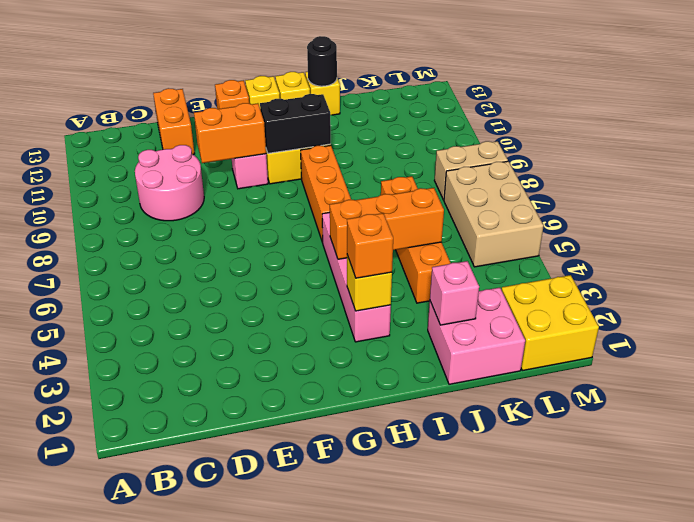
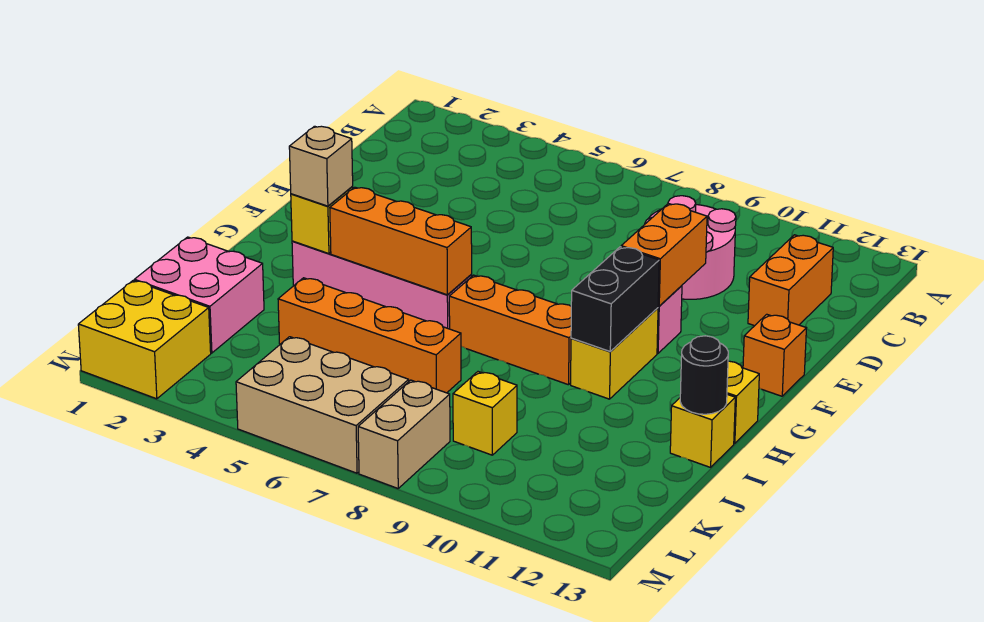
orange brick D12:D13 level 1 -> orange brick C12:D12 level 1
yellow brick G13 level 1 -> yellow brick K9 level 1
orange brick H3 level 3 -> tan brick H3 level 3
orange brick H5:J5 level 2 -> orange brick H4:H6 level 2
pink brick J2 level 2 -> none

